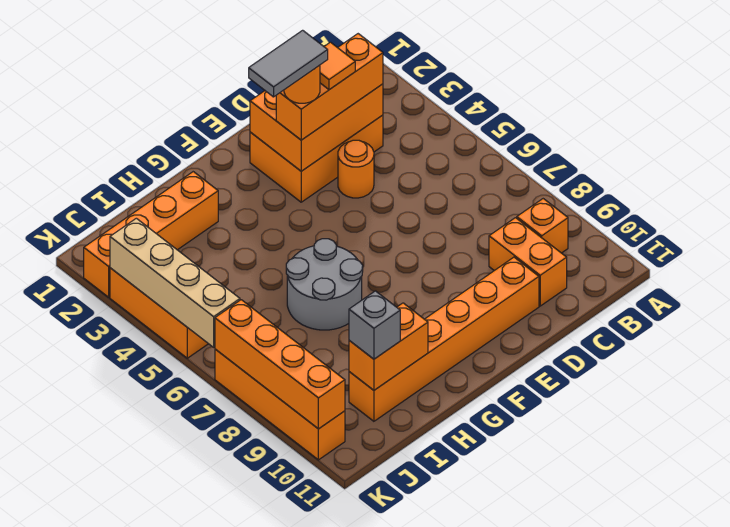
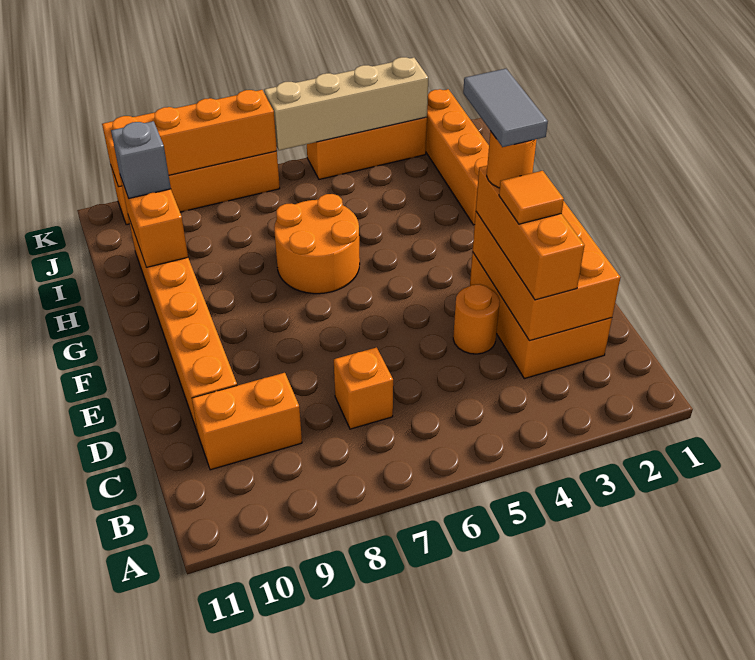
orange brick B9 level 1 -> orange brick C7 level 1
grey round brick G6:H7 level 1 -> orange round brick G6:H7 level 1

